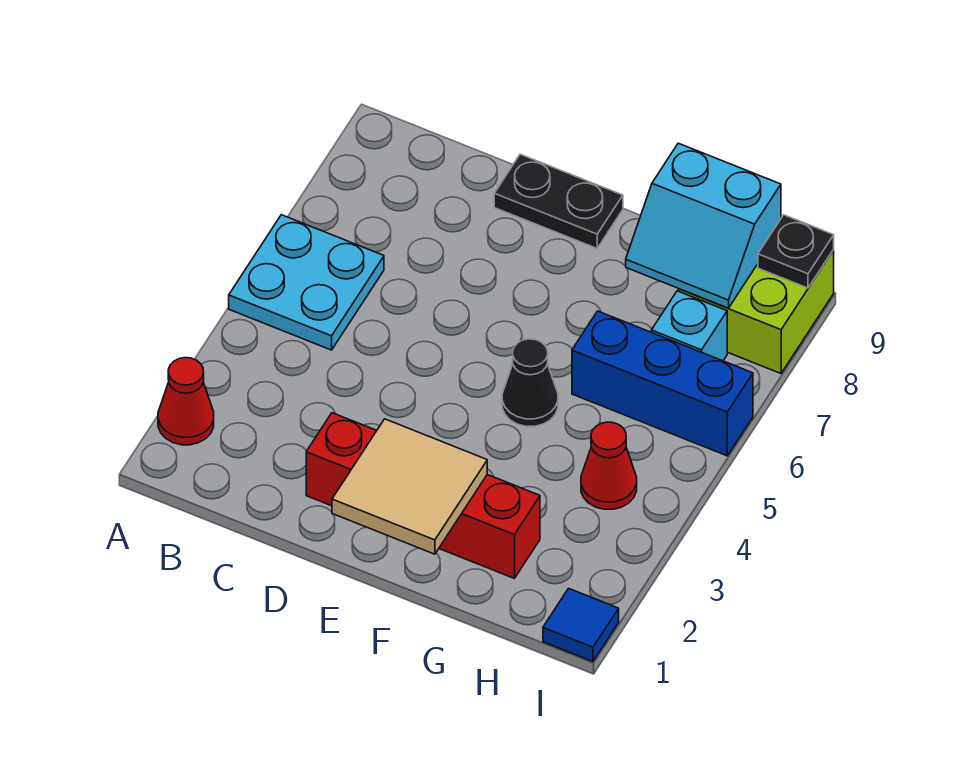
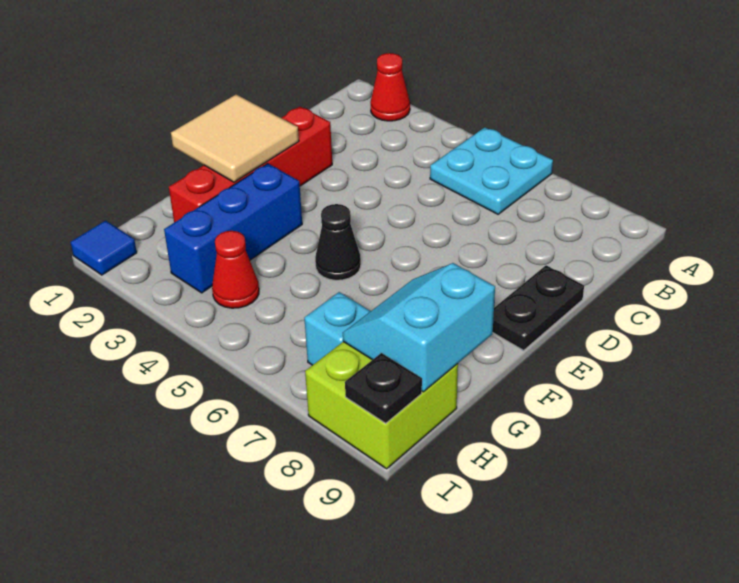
blue brick G6:I6 level 1 -> blue brick F3:H3 level 1

